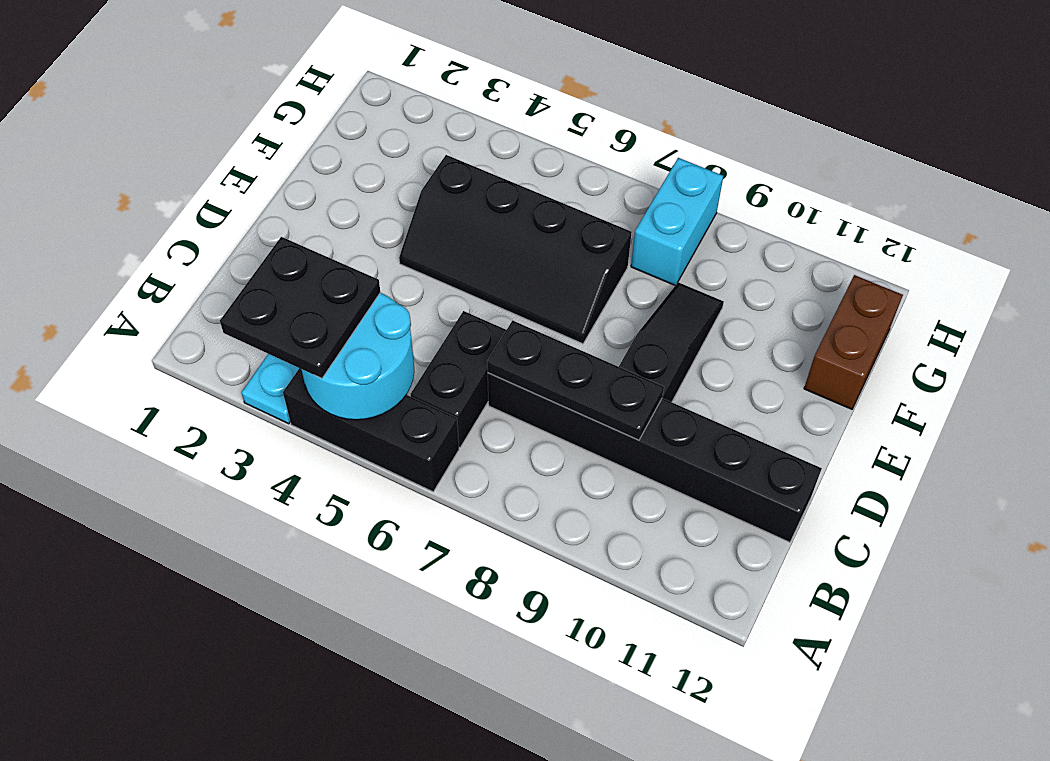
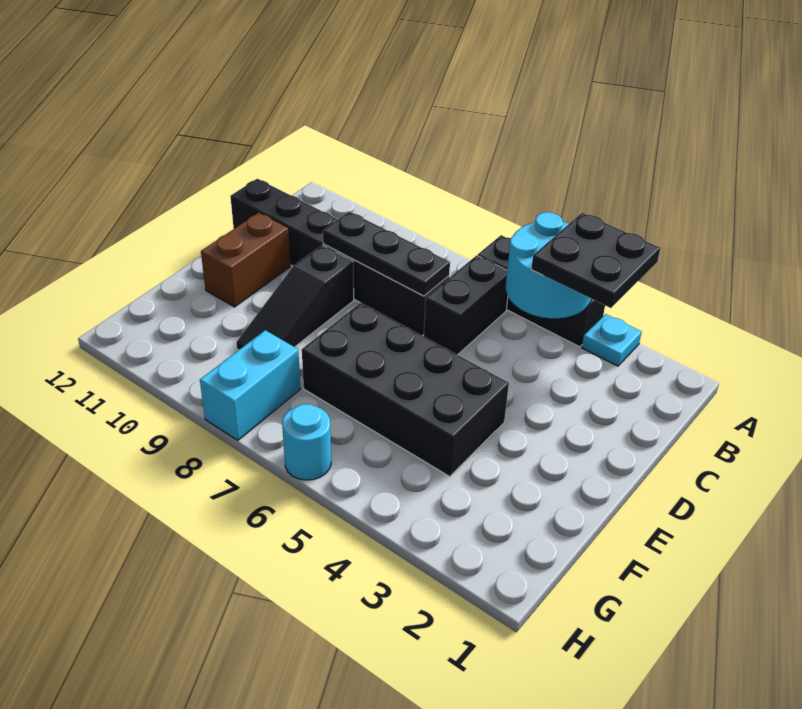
black slope E4:F7 level 1 top F -> black brick E4:F7 level 1
brown brick F12:G12 level 1 -> brown brick D11:E11 level 1
none -> cyan round brick H6 level 1

